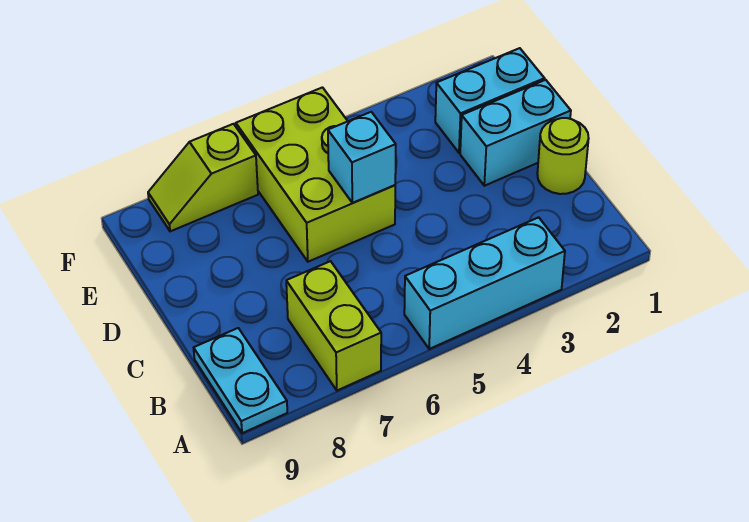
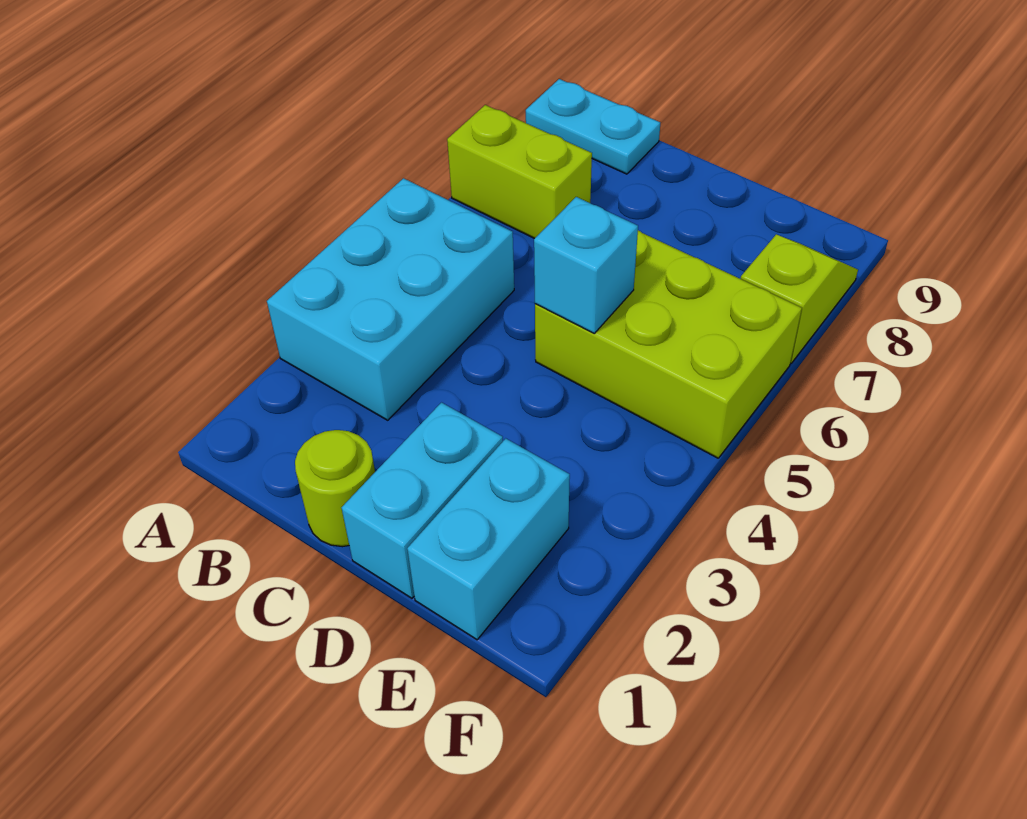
cyan brick A3:A5 level 1 -> cyan brick A3:B5 level 1

